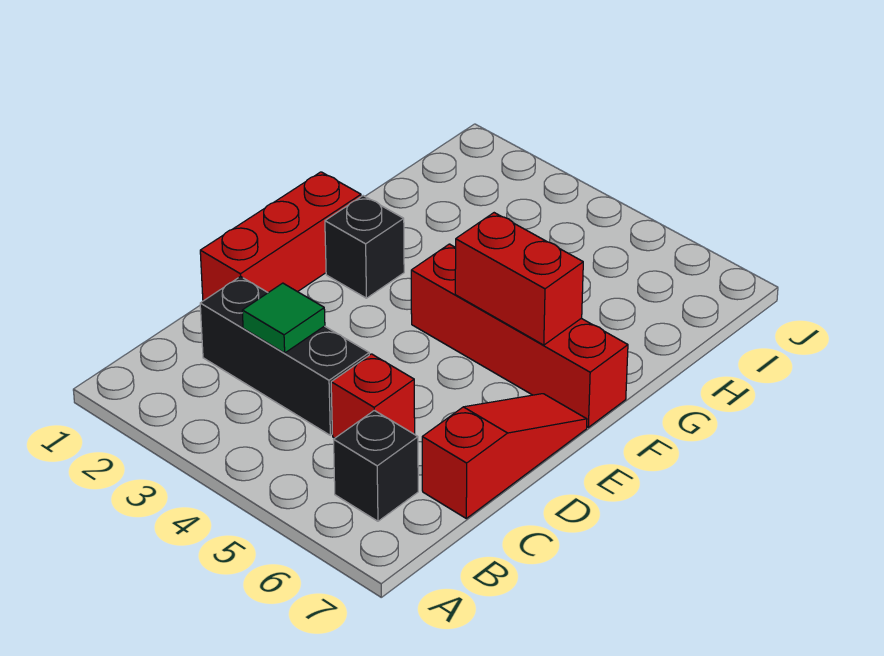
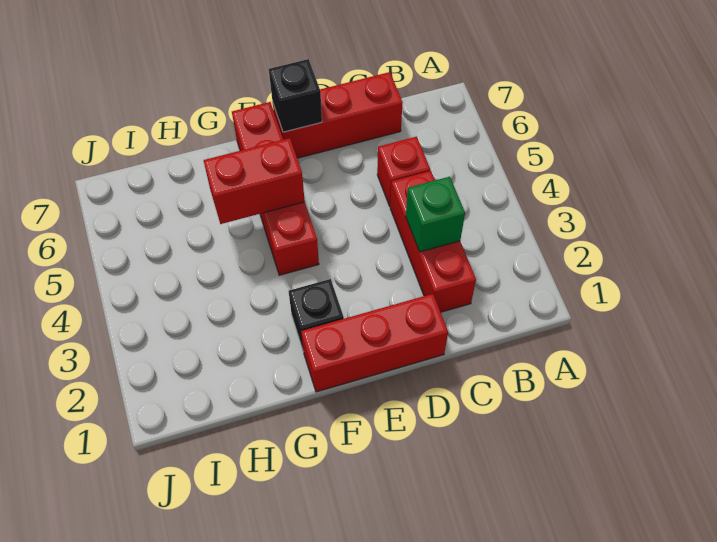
black brick B6 level 1 -> black brick E7 level 2
black brick C2:C4 level 1 -> red brick C2:C4 level 1
green tile C3 level 2 -> green brick C3 level 2
red slope C7:E7 level 1 top C -> red brick C7:E7 level 1
red brick F5:F6 level 2 -> red brick F5:G5 level 2

